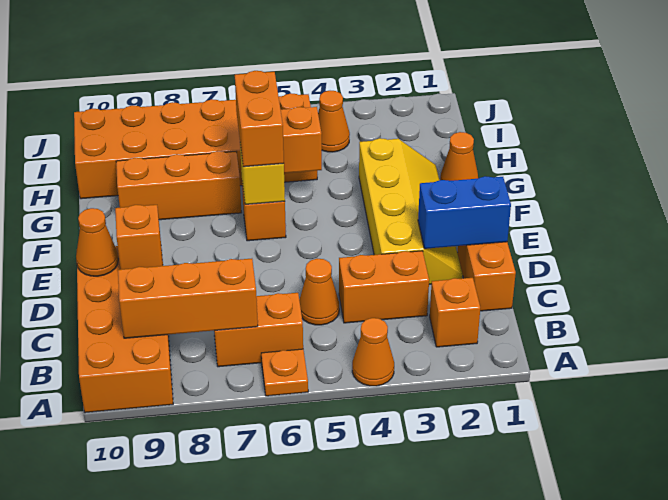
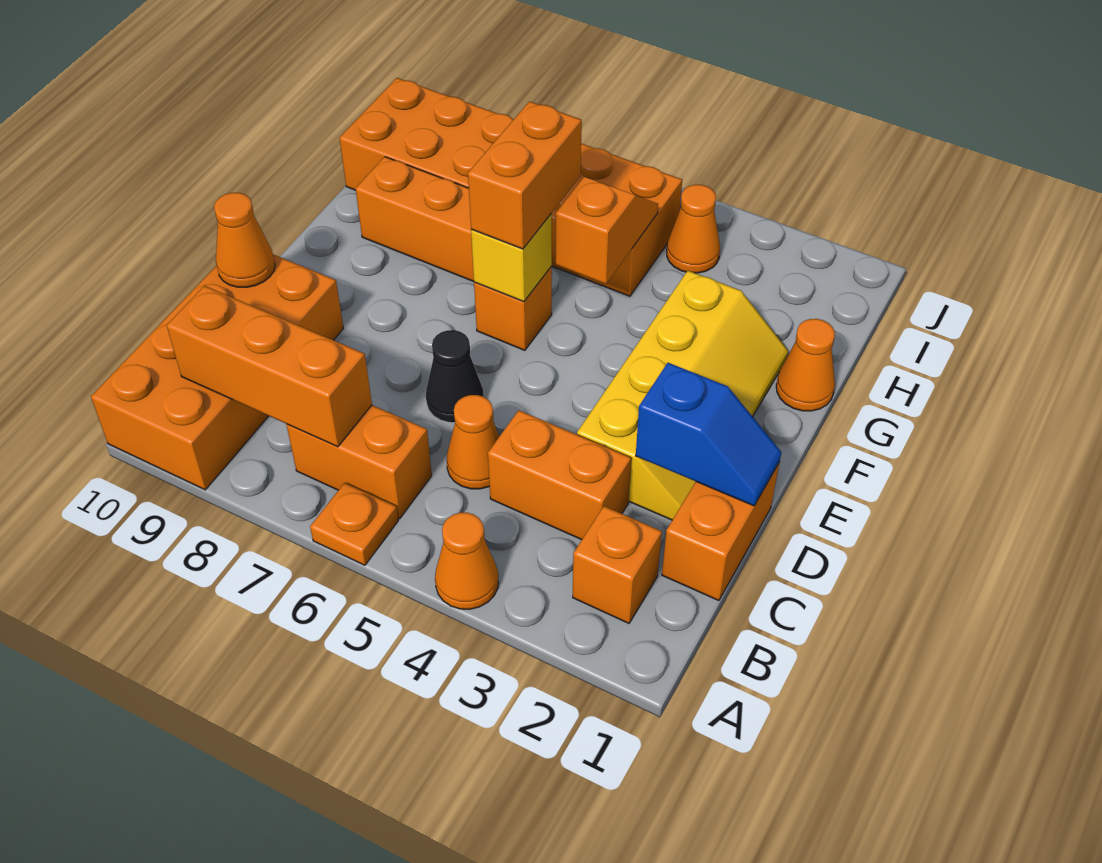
blue brick D1:D2 level 2 -> blue slope D1:D2 level 2 top 2
none -> black cone D6 level 1
orange brick D9 level 2 -> none

